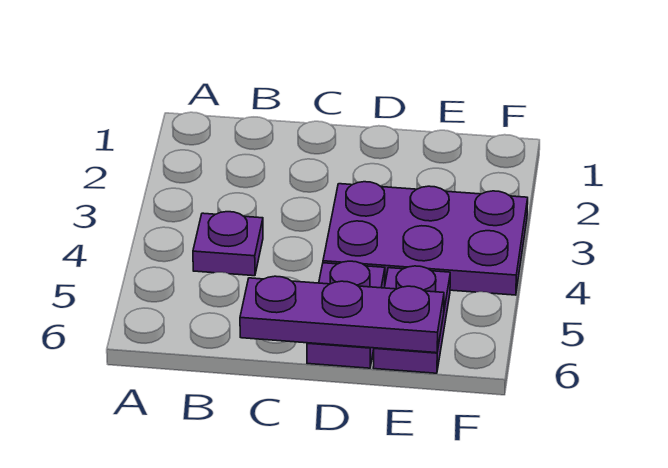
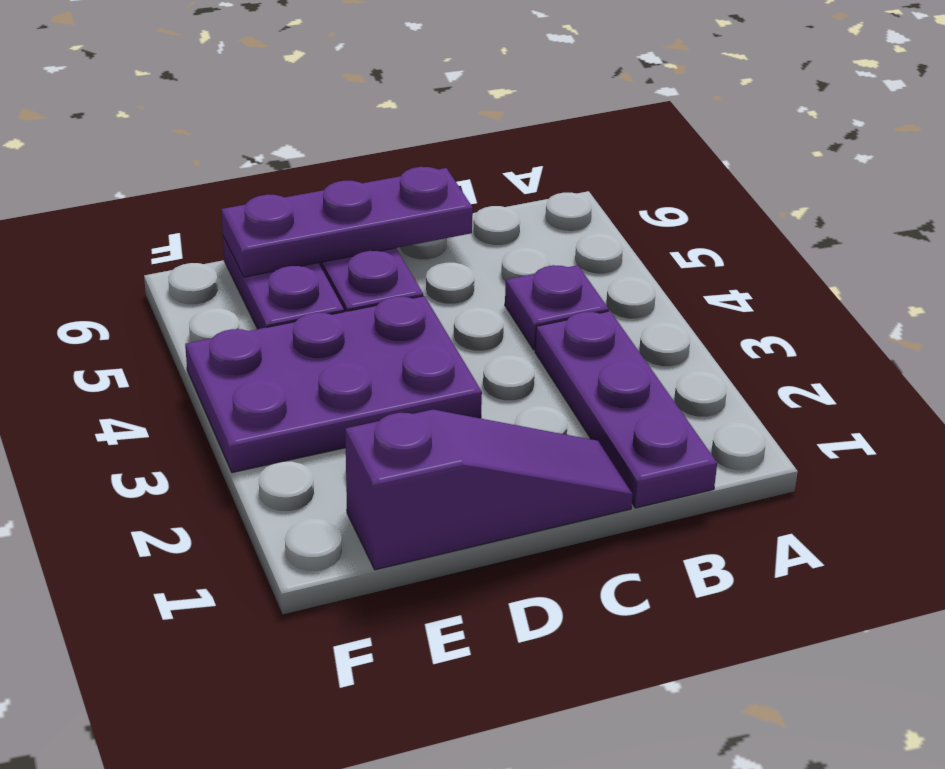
none -> purple plate B1:B3 level 1
none -> purple slope C1:E1 level 1 top E

